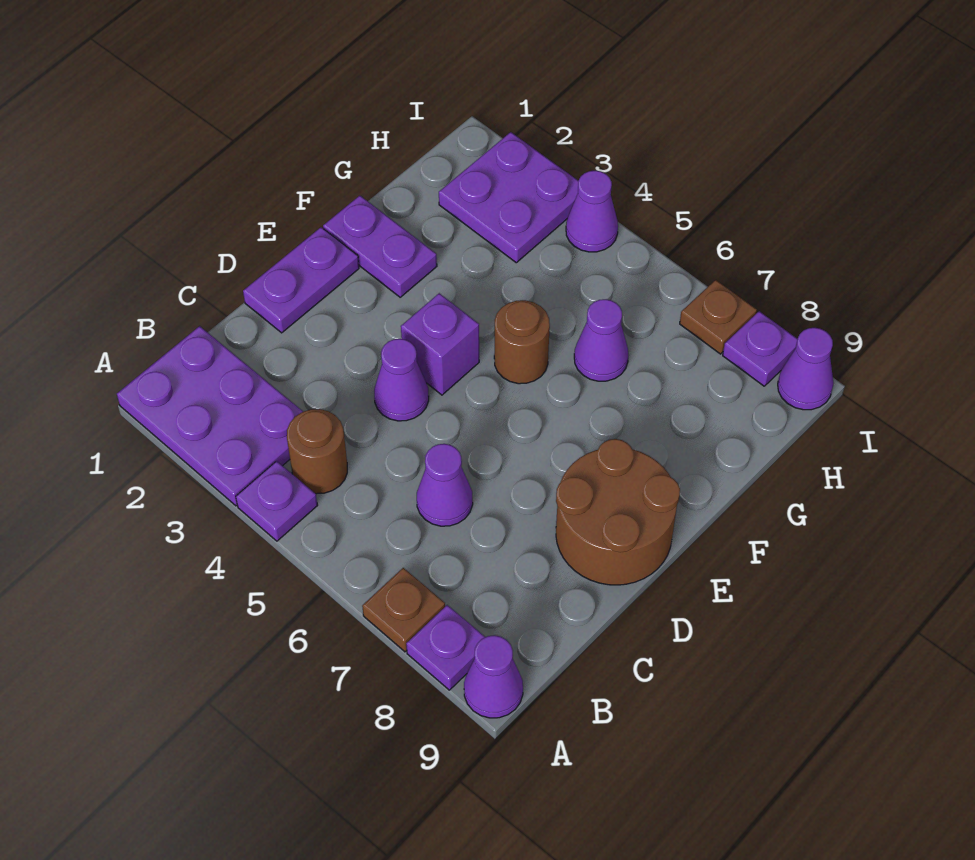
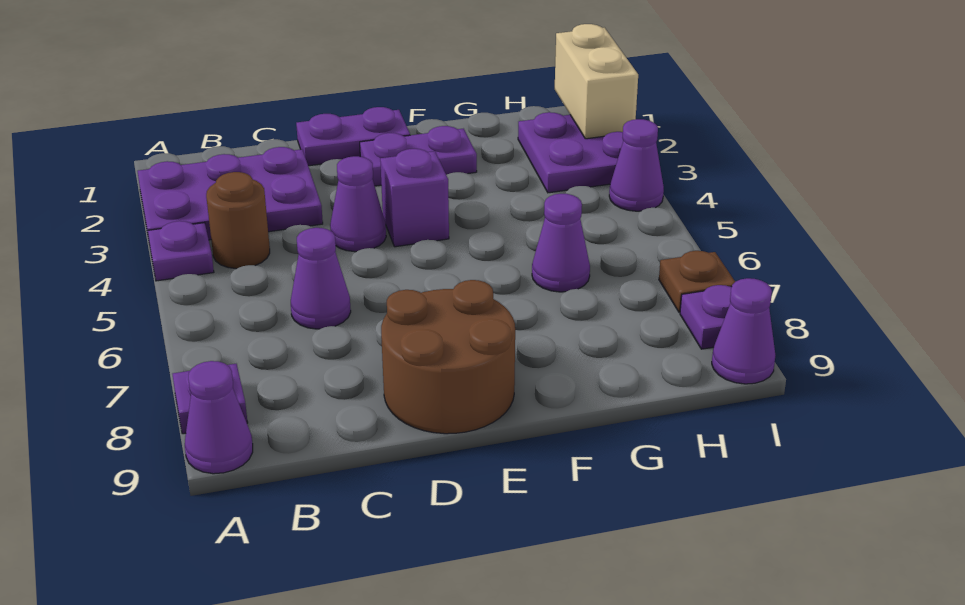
purple plate A1:B3 level 1 -> purple plate A2:C3 level 1
brown plate A7 level 1 -> none
purple plate F1:F2 level 1 -> purple plate E2:F2 level 1
brown round brick F5 level 1 -> none
none -> tan brick I1:I2 level 2

